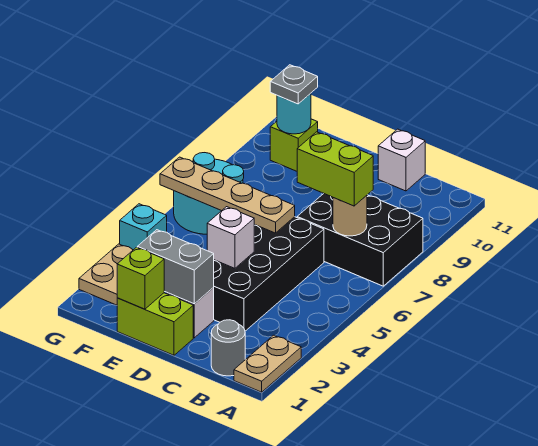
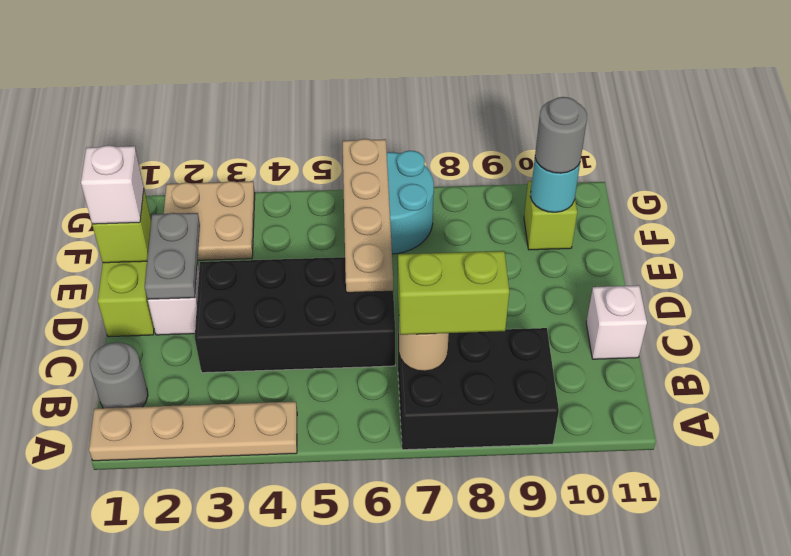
tan plate A1:A2 level 1 -> tan plate A1:A4 level 1
black brick A7:C8 level 1 -> black brick A7:B9 level 1
lime brick B7:C7 level 3 -> lime brick B7:B8 level 3
grey brick D2:E2 level 2 -> grey plate D2:E2 level 2
white brick D4 level 2 -> white brick E1 level 3
grey plate F10 level 3 -> grey round brick F10 level 3
cyan brick G4 level 1 -> none

